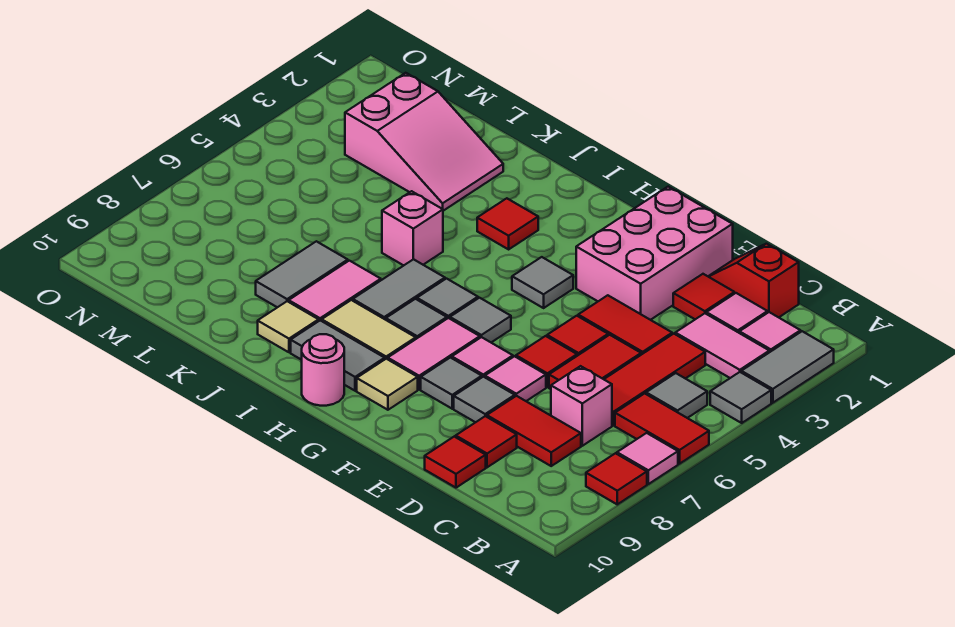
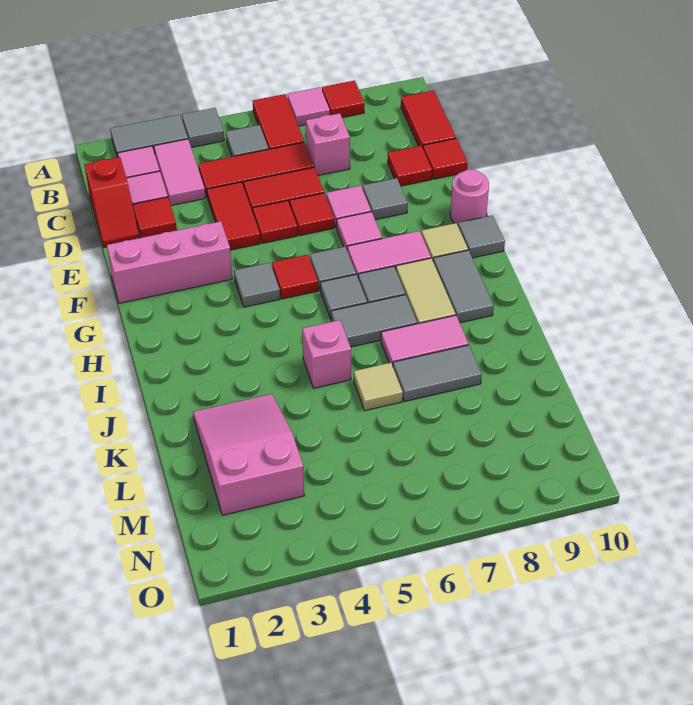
red tile C8:D8 level 1 -> red tile B10:C10 level 1
pink brick E1:F3 level 1 -> pink brick F1:F3 level 1
grey tile F8 level 1 -> grey tile G10 level 1
pink round brick H10 level 1 -> pink round brick F10 level 1
red tile I3 level 1 -> red tile G5 level 1
tan tile J9 level 1 -> tan tile K6 level 1

